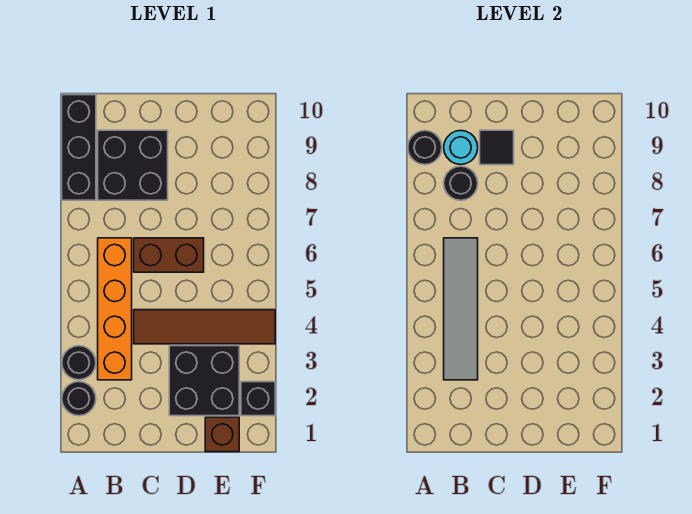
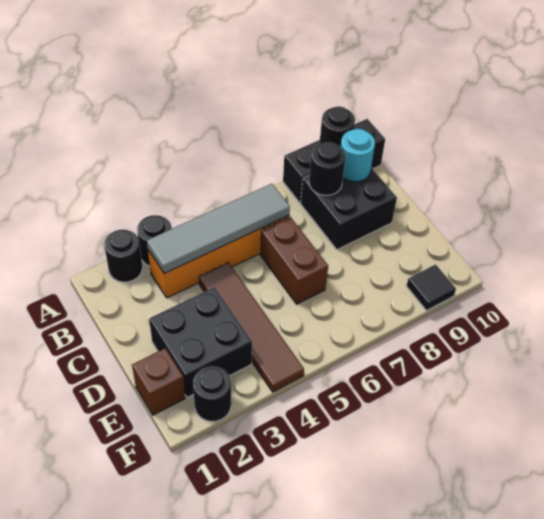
black tile C9 level 2 -> black tile F9 level 1
black brick F2 level 1 -> black round brick F2 level 1

